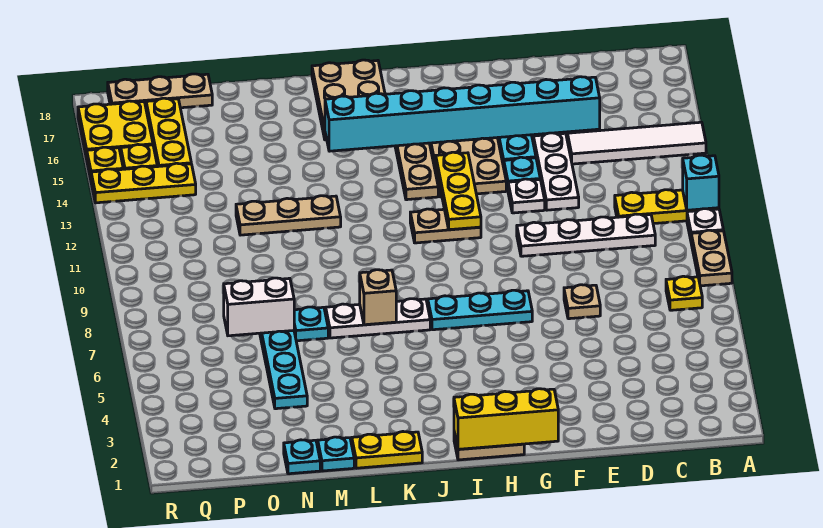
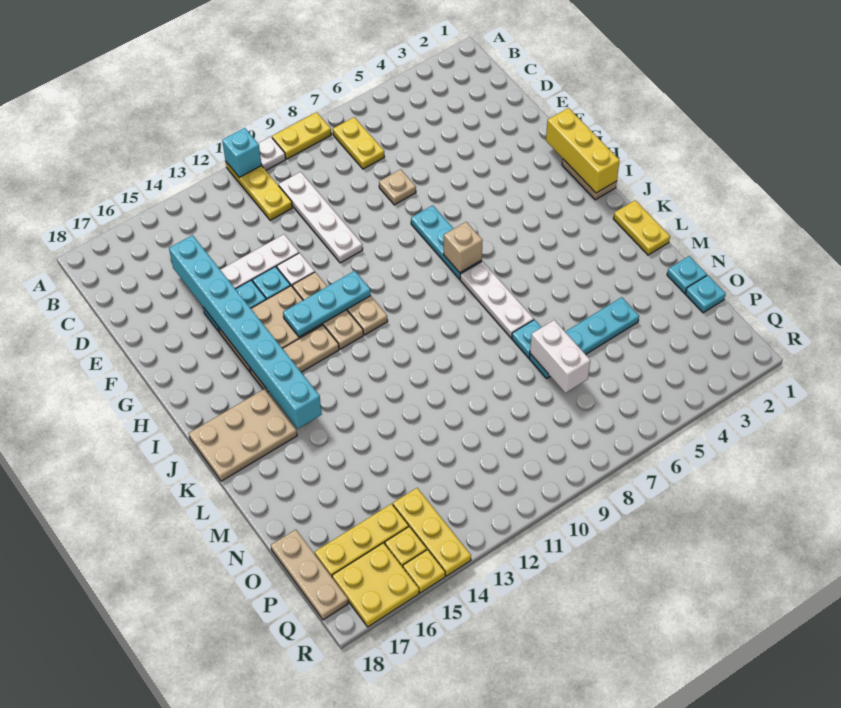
tan plate A8:A9 level 1 -> yellow plate A8:A9 level 1
white tile A14:D14 level 1 -> none
yellow plate B7 level 1 -> yellow plate B7:C7 level 1
yellow plate H11:H13 level 2 -> cyan plate H11:H13 level 2
tan brick K7 level 2 -> tan brick I7 level 2
tan plate L12:N12 level 1 -> tan plate G12:I12 level 1
cyan plate M1 level 1 -> cyan plate O1 level 1

